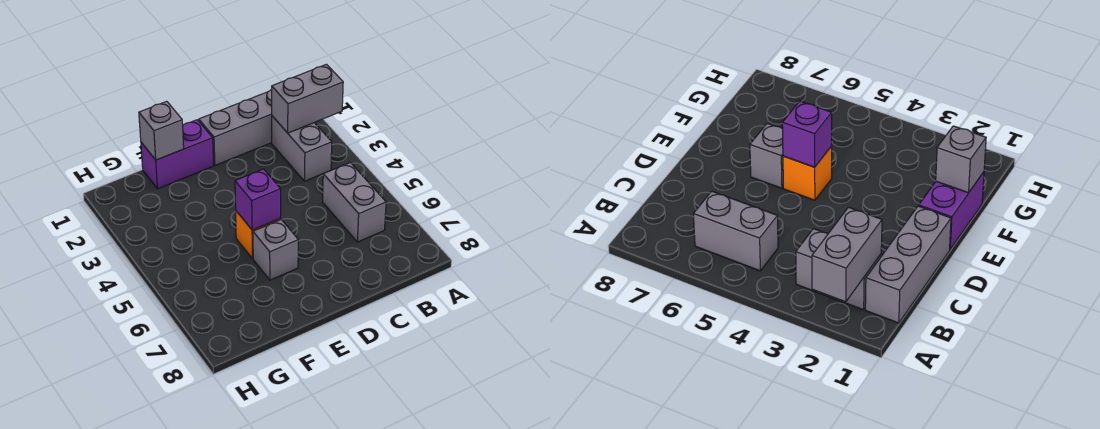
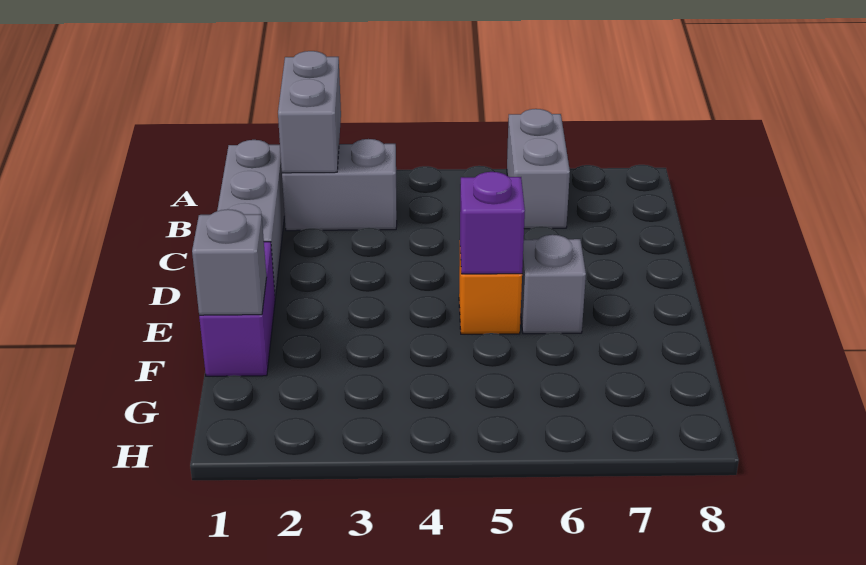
grey brick B5:B6 level 1 -> grey brick A6:B6 level 1

